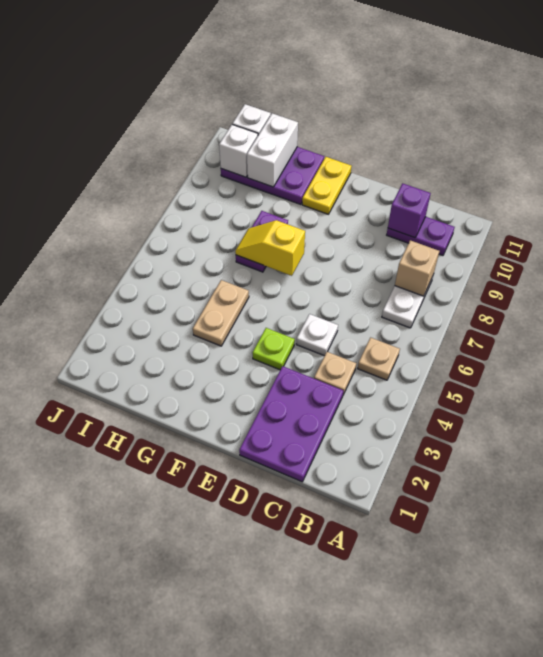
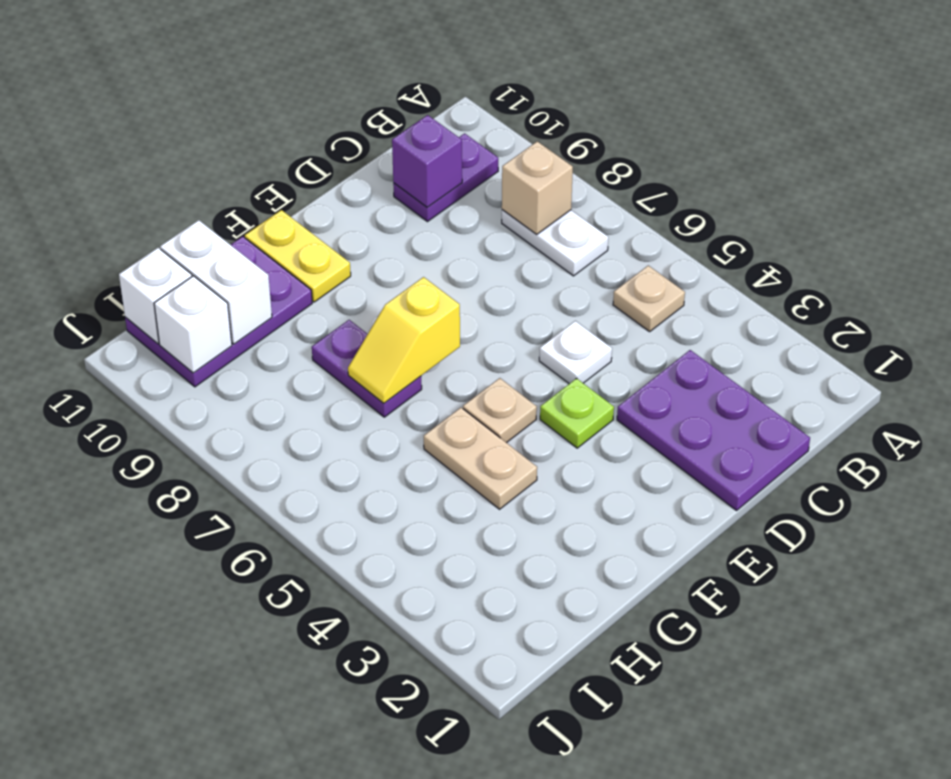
tan plate C4 level 1 -> tan plate F5 level 1

